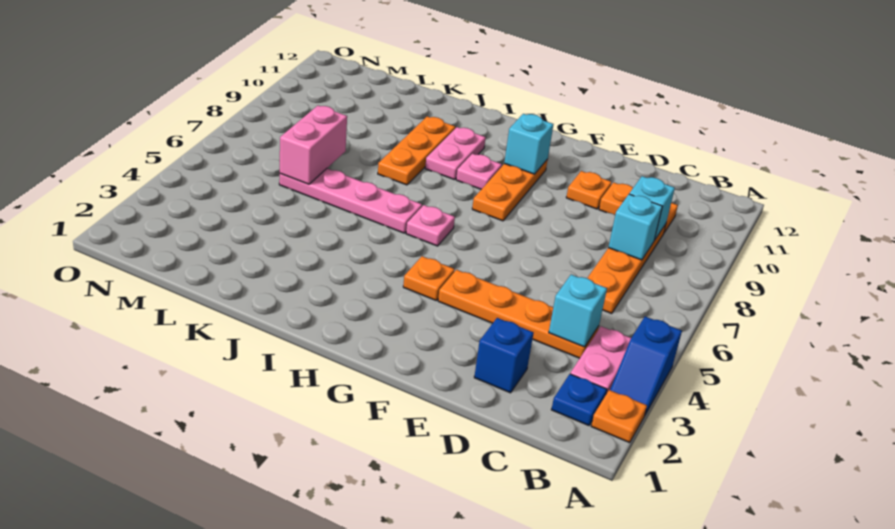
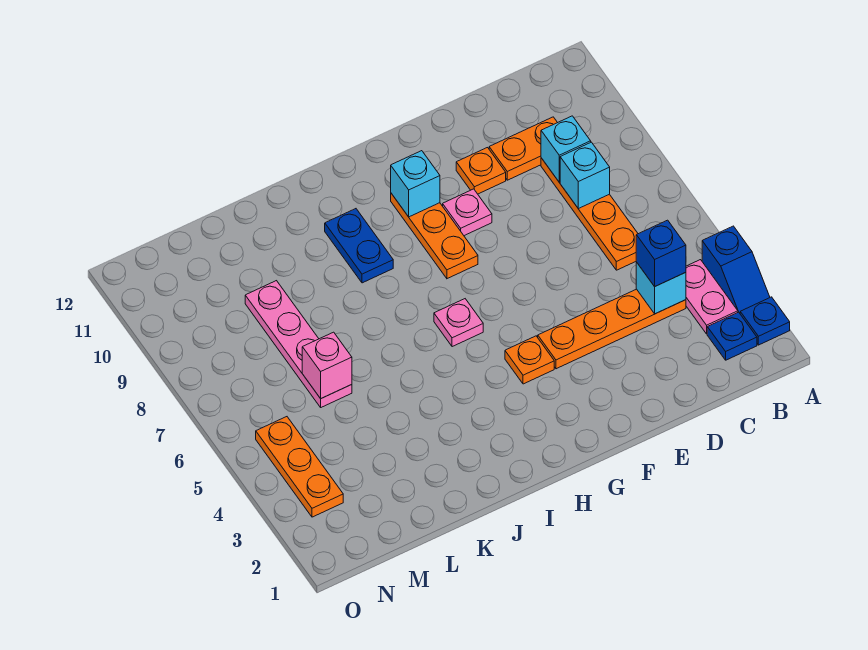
orange plate A2 level 1 -> blue plate A2 level 1
blue brick D2 level 1 -> blue brick C4 level 3
pink plate H9 level 1 -> pink plate F9 level 1
pink plate I6:L6 level 1 -> pink plate L6:L9 level 1
pink plate I9:I10 level 1 -> blue plate I9:I10 level 1
orange plate J8:J10 level 1 -> orange plate N3:N5 level 1
pink brick L6:L7 level 2 -> pink brick L6 level 2

